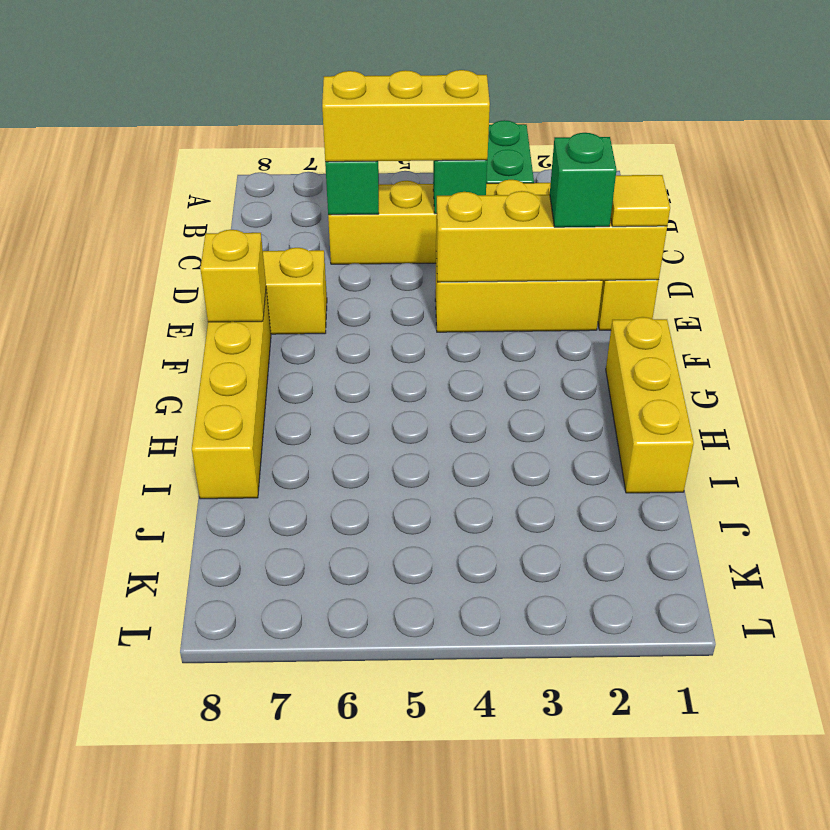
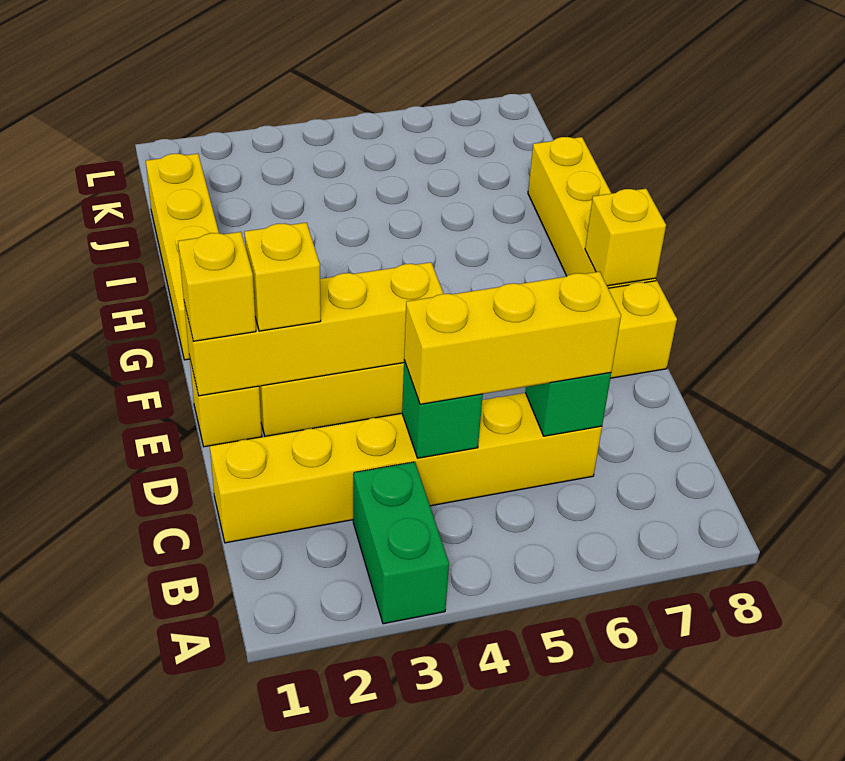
yellow tile E1 level 3 -> yellow brick E1 level 3
green brick E2 level 3 -> yellow brick E2 level 3
yellow brick G1:I1 level 1 -> yellow brick G1:J1 level 1

